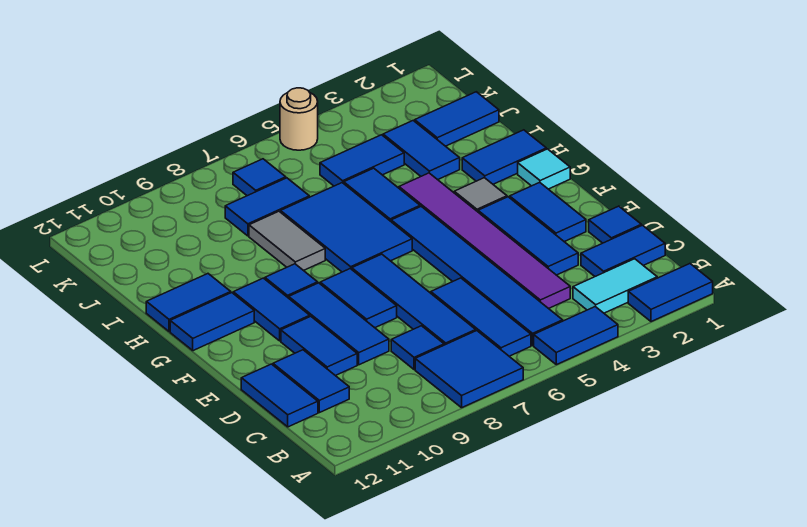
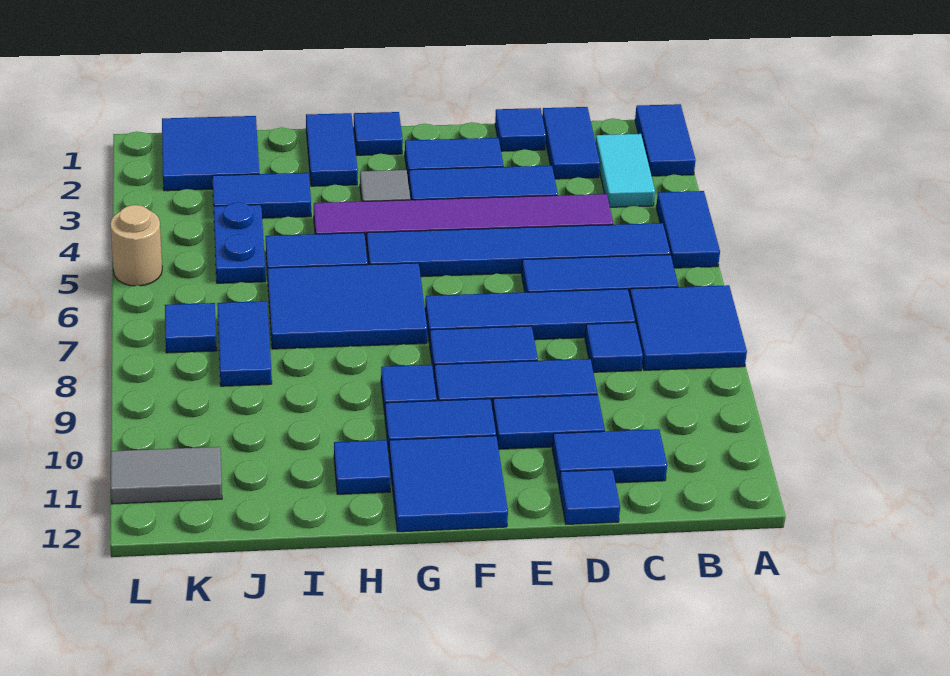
blue tile C12:D12 level 1 -> blue tile D12 level 1
cyan tile G1 level 1 -> blue tile G1 level 1
blue tile G11:G12 level 1 -> blue tile F11:G12 level 1
grey tile H8:I8 level 1 -> grey tile K11:L11 level 1
blue tile H11:H12 level 1 -> blue tile H11 level 1
blue tile J1:J2 level 1 -> blue tile J1:K2 level 1
blue tile J4:J5 level 1 -> blue plate J4:J5 level 1

